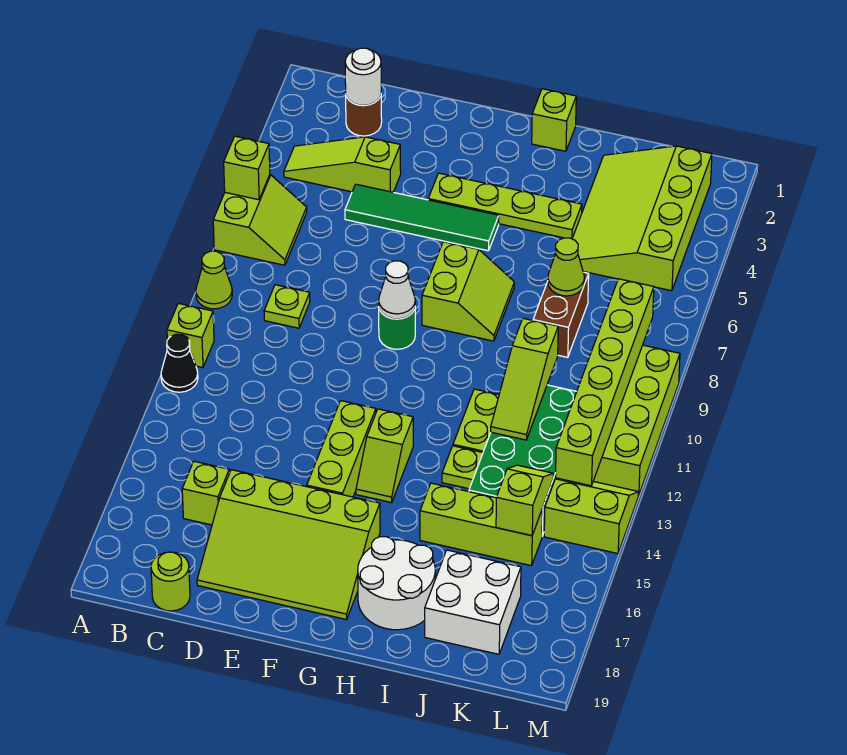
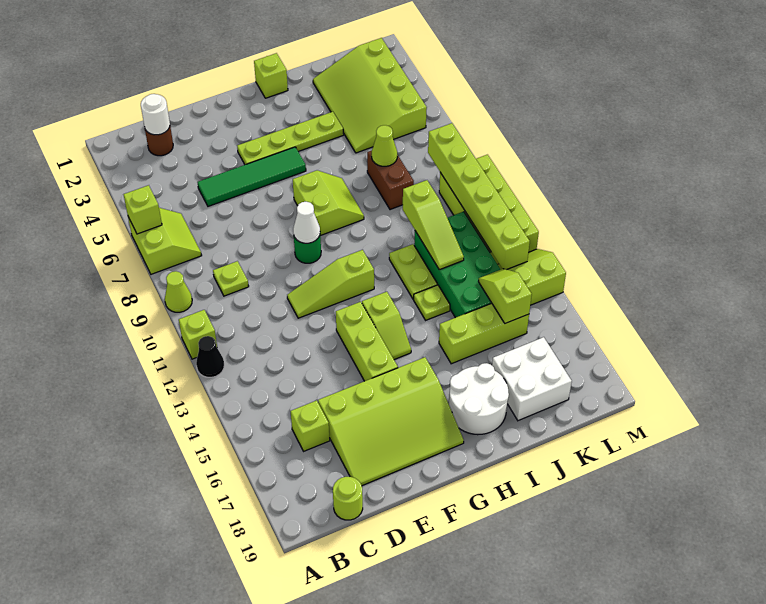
lime slope B4:D4 level 1 top D -> lime slope E11:G11 level 1 top G

